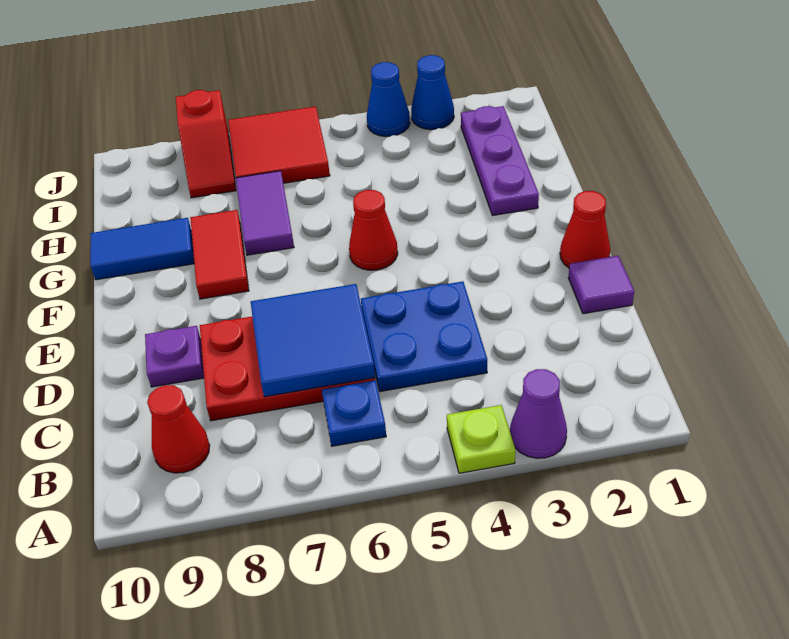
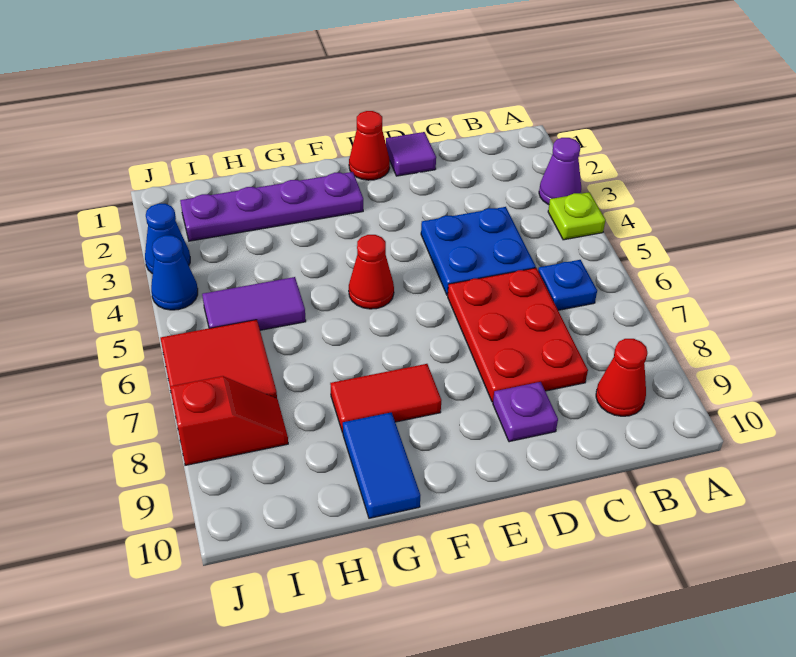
blue tile C6:D7 level 2 -> none
purple plate G2:I2 level 1 -> purple plate F2:I2 level 1
purple tile G7:H7 level 1 -> purple tile H5:I5 level 1

